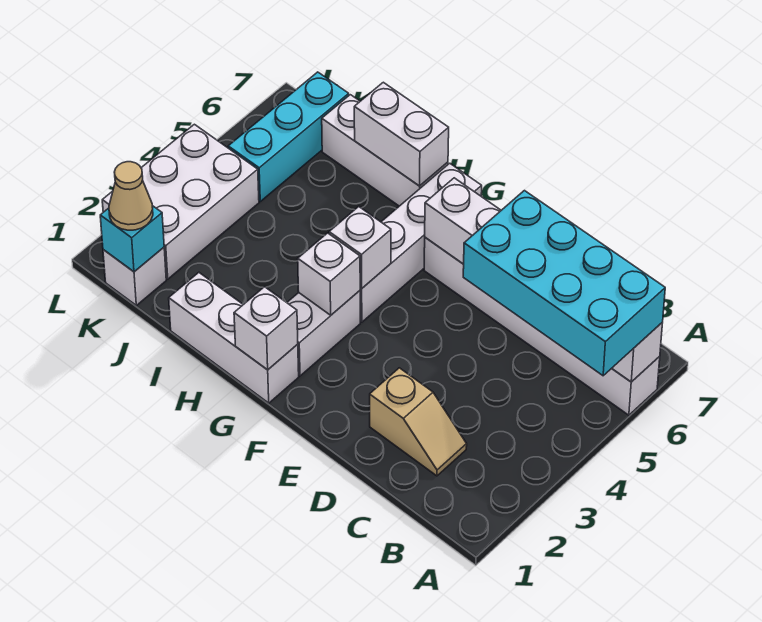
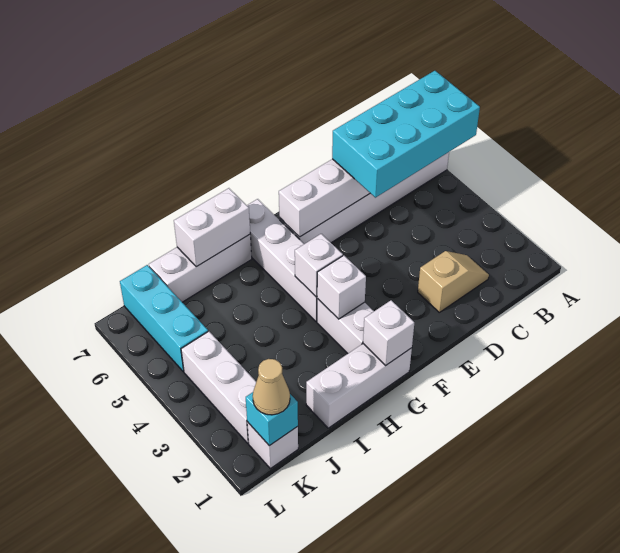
white brick K2:L4 level 1 -> white brick K2:K4 level 1

